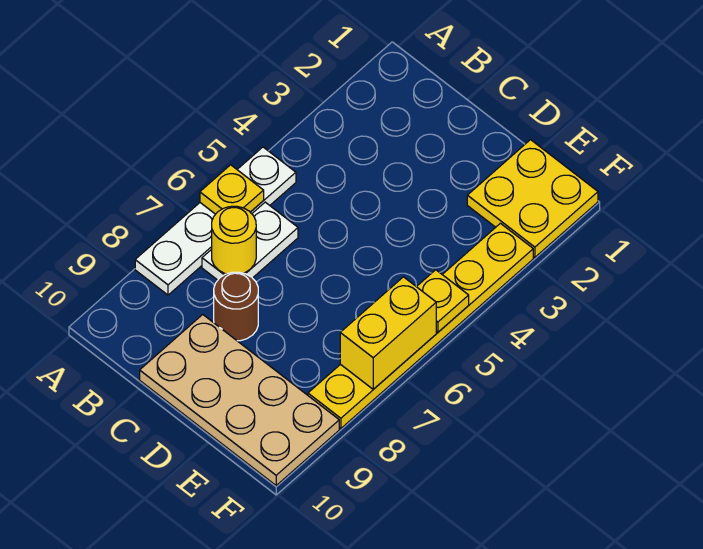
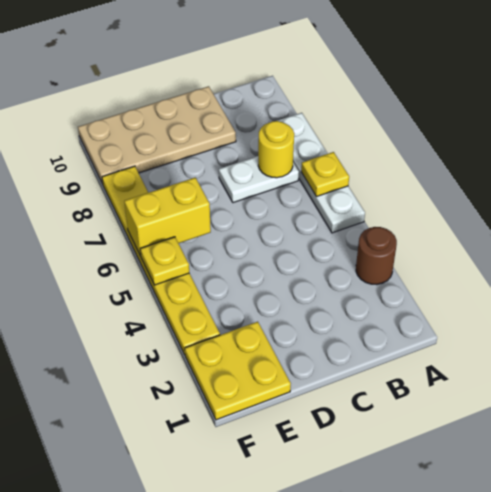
white plate B6:B7 level 1 -> white plate B7:C7 level 1
brown round brick C8 level 1 -> brown round brick A3 level 1
yellow brick F6:F7 level 2 -> yellow brick E6:F6 level 2

